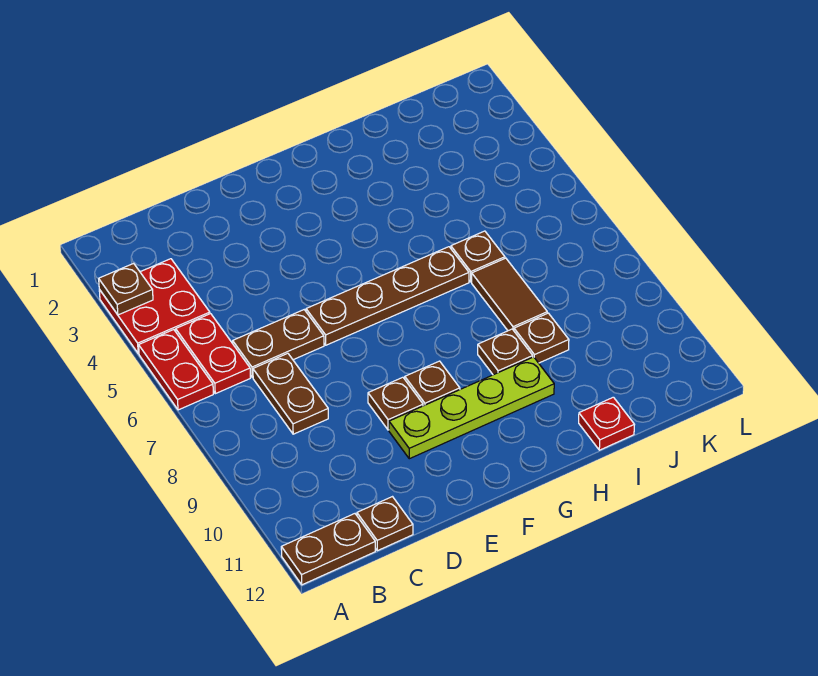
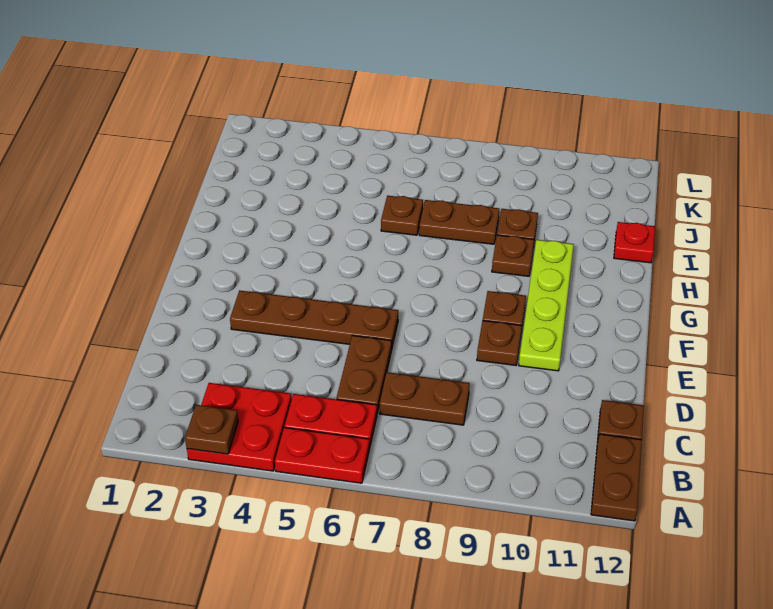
brown plate E6:H6 level 1 -> brown plate E3:E6 level 1
brown tile I7:I8 level 1 -> brown plate I7:I8 level 1

